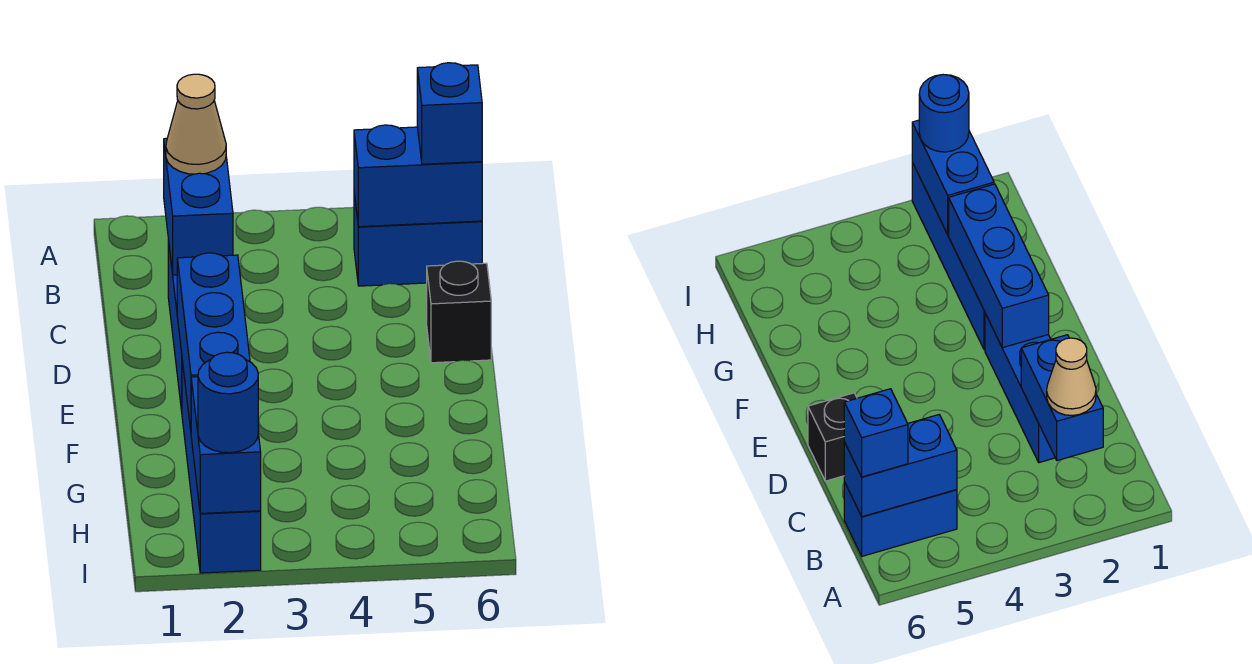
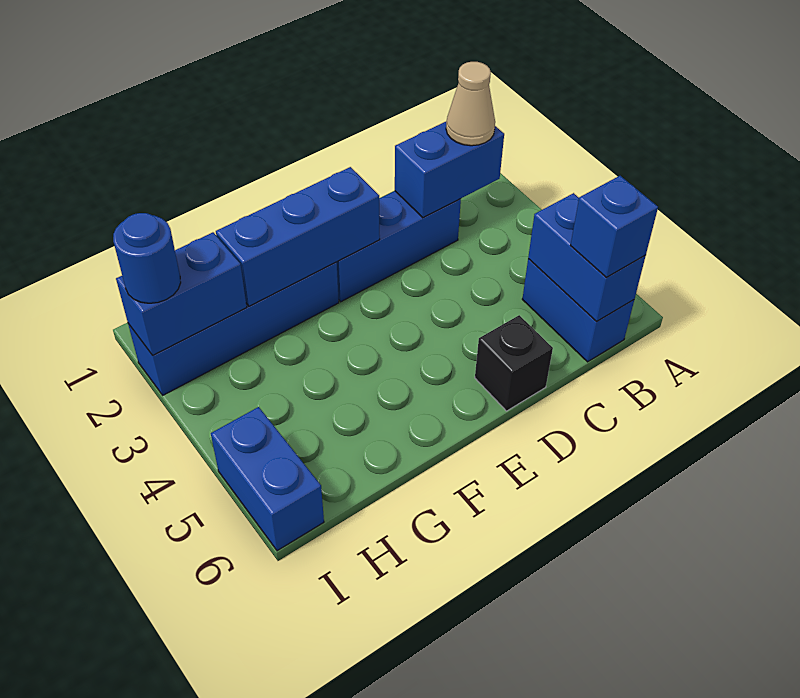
none -> blue brick I5:I6 level 1

